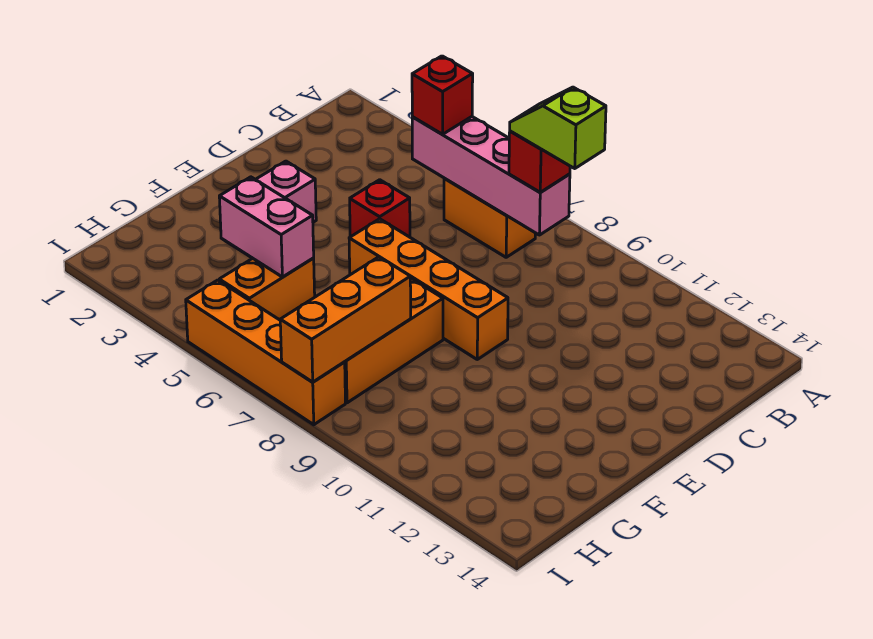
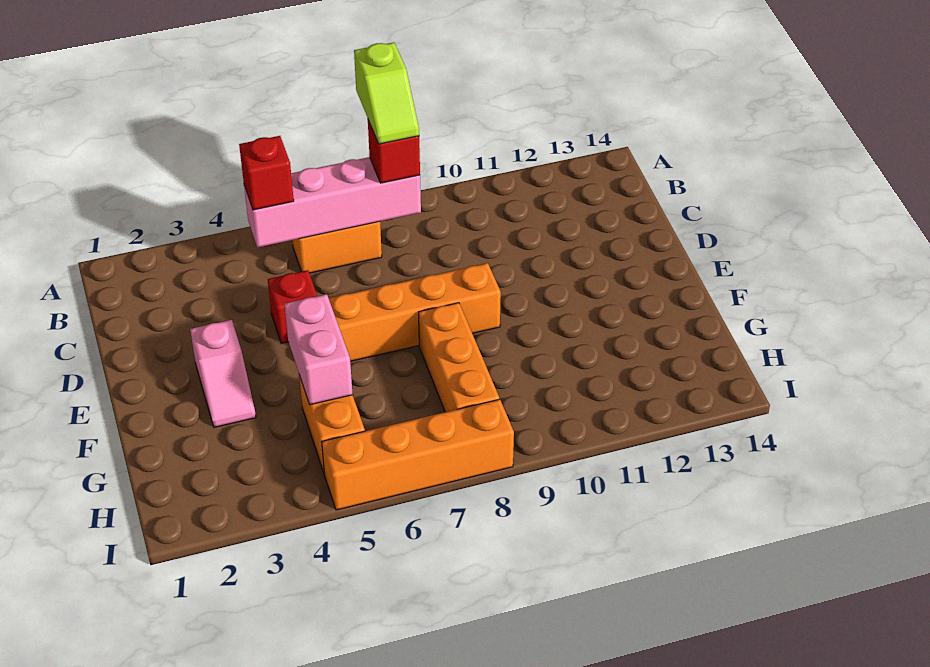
lime slope B8:B9 level 4 top 9 -> lime slope A8:B8 level 4 top A
pink brick G4:G5 level 2 -> pink brick F5:G5 level 2
orange brick G8:I8 level 2 -> none

